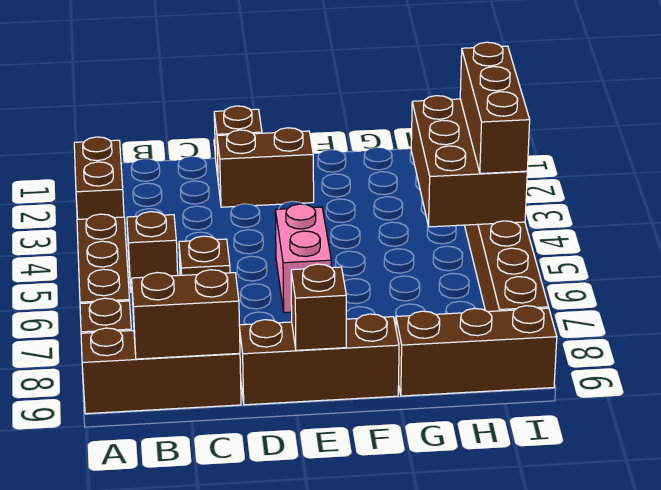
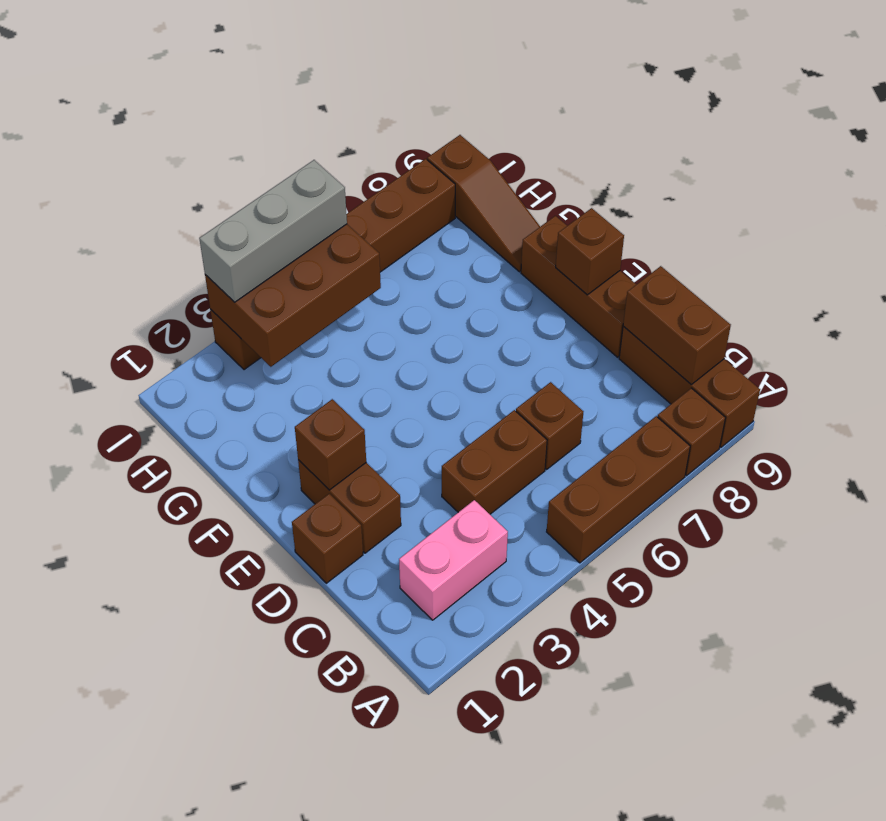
brown brick A2:A3 level 1 -> brown brick C4:C5 level 1
brown brick B5 level 1 -> brown brick E2 level 2
pink brick E5:E6 level 1 -> pink brick B2:B3 level 1
brown brick G9:I9 level 1 -> brown slope G9:I9 level 1 top I
brown brick I3:I5 level 3 -> grey brick I3:I5 level 3

